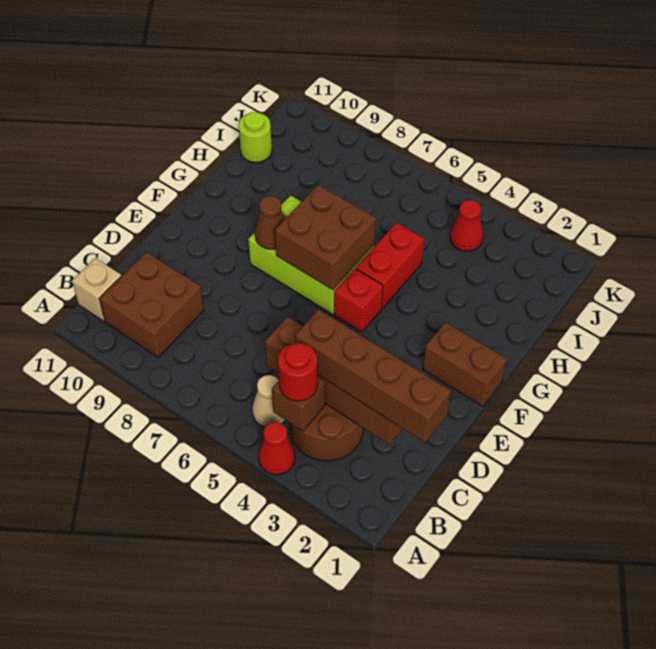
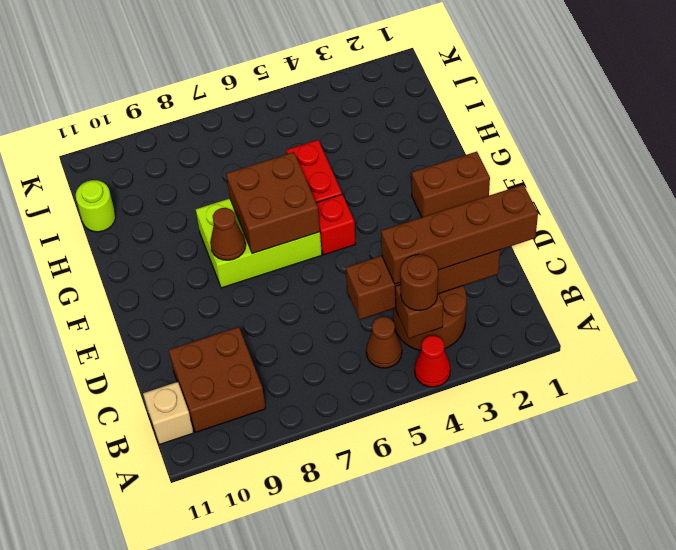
red round brick B4 level 3 -> brown round brick B4 level 3
tan cone B5 level 1 -> brown cone B5 level 1
red cone J4 level 1 -> none

